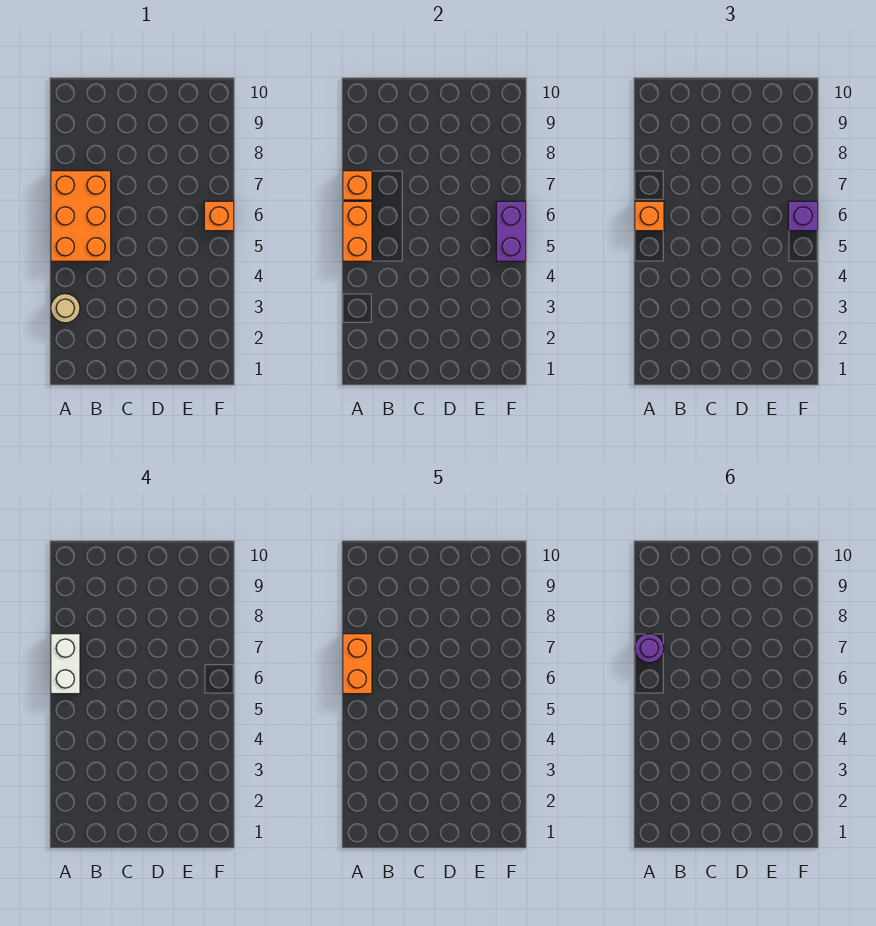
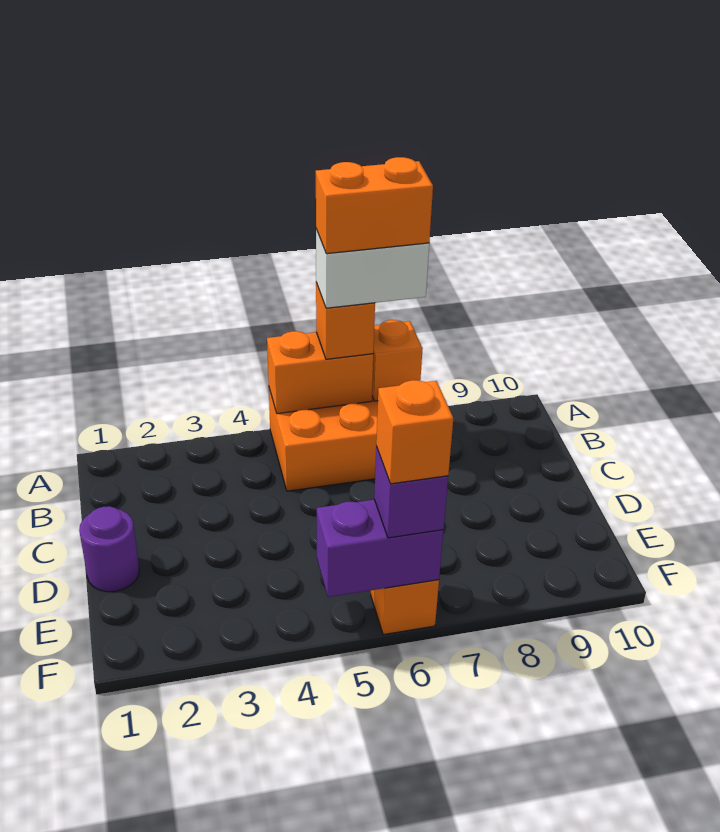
tan round brick A3 level 1 -> none
purple round brick A7 level 6 -> purple round brick D1 level 1
none -> orange brick F6 level 4

